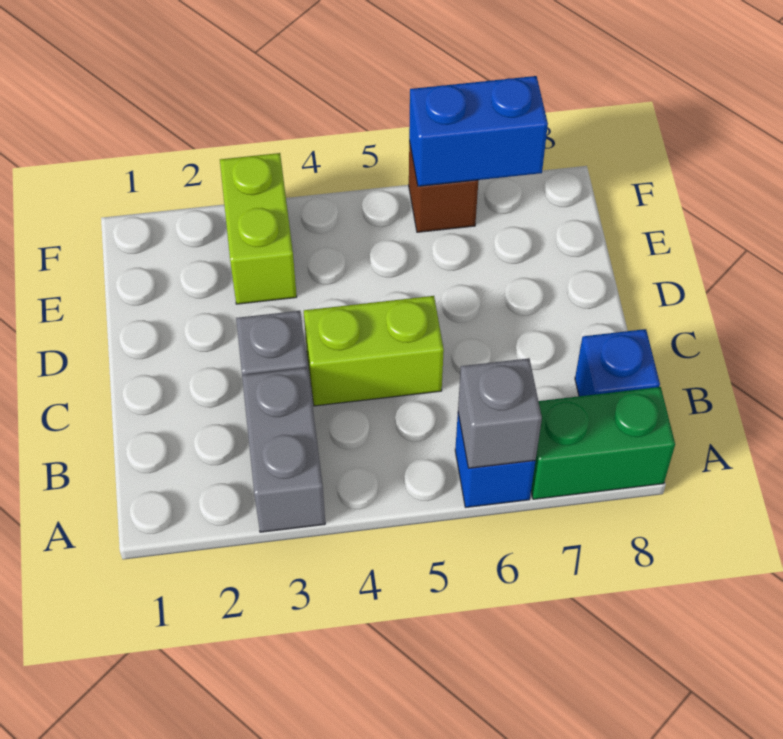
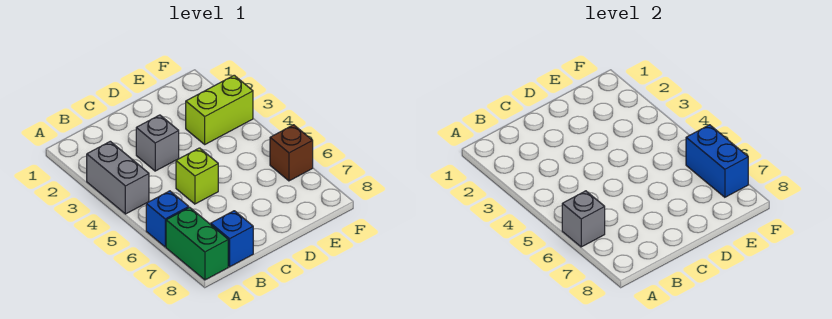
grey brick A3:B3 level 1 -> grey brick A3:A4 level 1
lime brick C4:C5 level 1 -> lime brick C5 level 1

